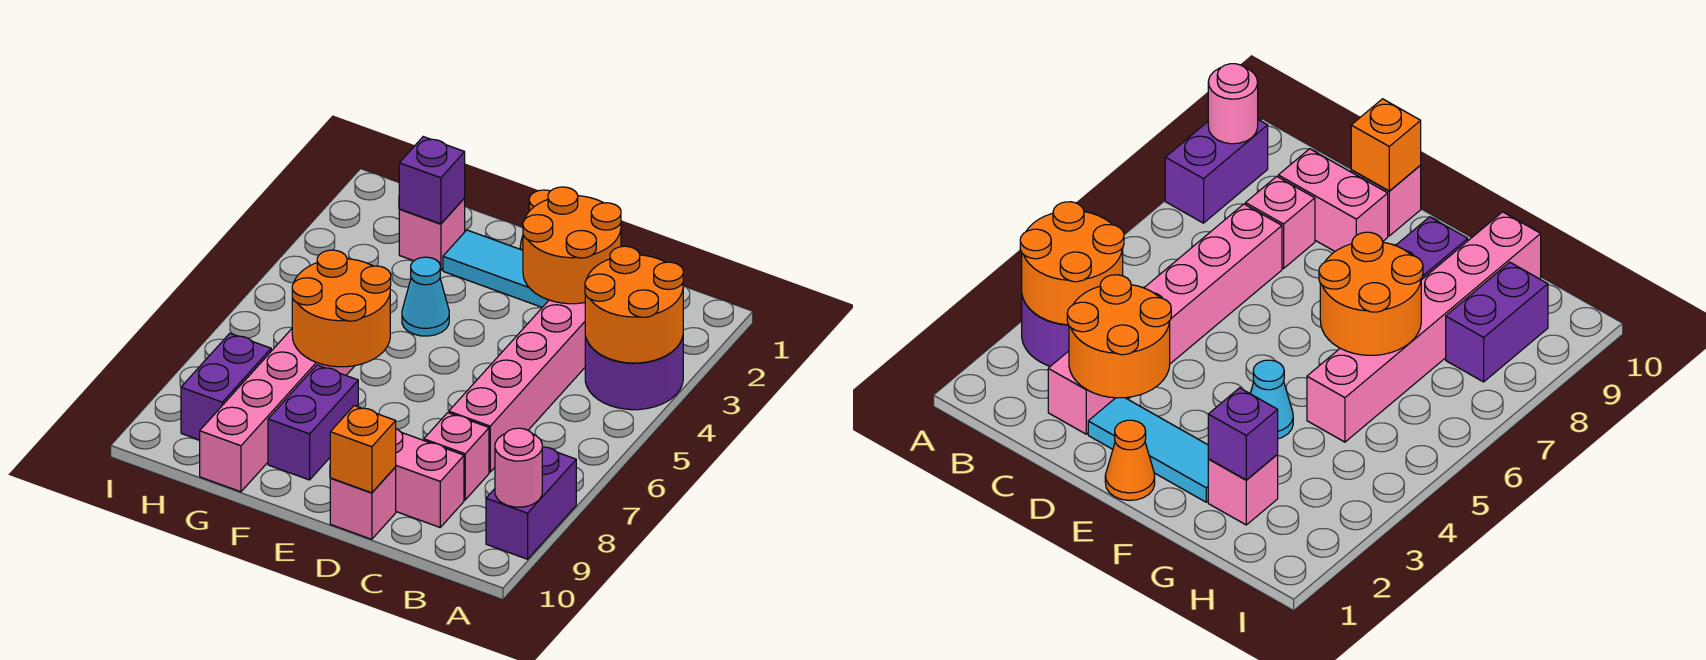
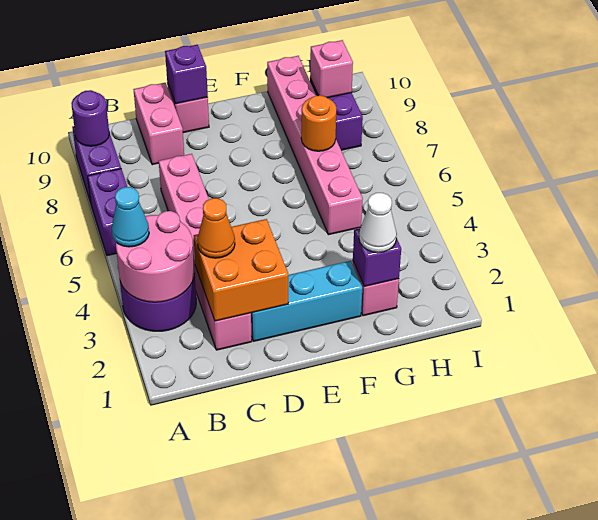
orange round brick A3:B4 level 2 -> pink round brick A3:B4 level 2
pink round brick A9 level 2 -> purple round brick A9 level 2
orange round brick C2:D3 level 2 -> orange brick C2:D3 level 2
pink brick C8 level 1 -> pink brick H9 level 2
pink brick C9:D9 level 1 -> pink brick C9:C10 level 1
cyan tile D2:F2 level 1 -> cyan brick D2:F2 level 1
orange brick D10 level 2 -> purple brick D10 level 2
orange cone E1 level 1 -> orange cone C3 level 3
cyan cone F4 level 1 -> cyan cone A4 level 3
orange round brick F6:G7 level 2 -> orange round brick G7 level 2
purple brick F8:F9 level 1 -> purple brick A6:A7 level 1
none -> white cone G2 level 3

